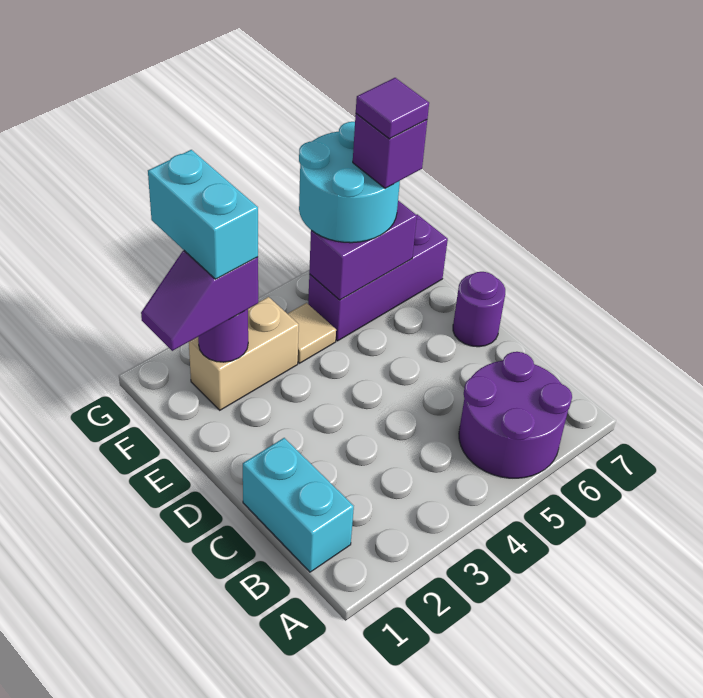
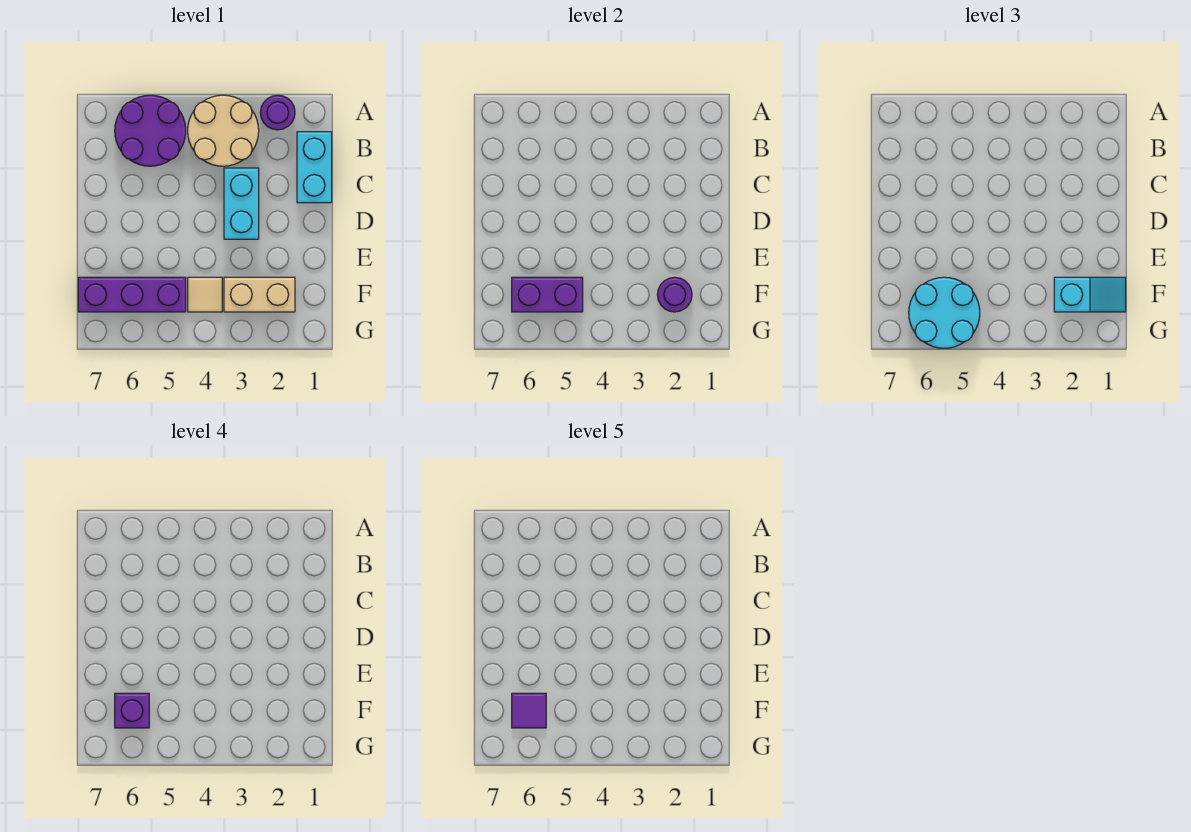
none -> tan round brick A3:B4 level 1
purple round brick D7 level 1 -> purple round brick A2 level 1
purple slope F1:F2 level 3 top 2 -> cyan slope F1:F2 level 3 top 2
cyan brick F2:G2 level 4 -> cyan brick C3:D3 level 1

